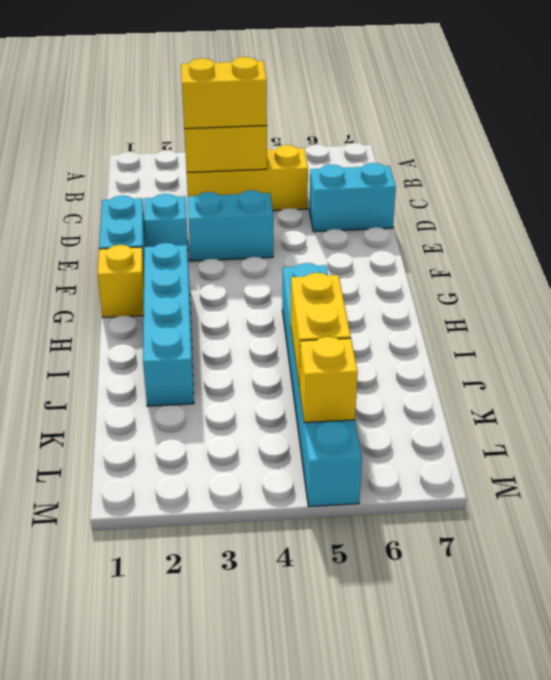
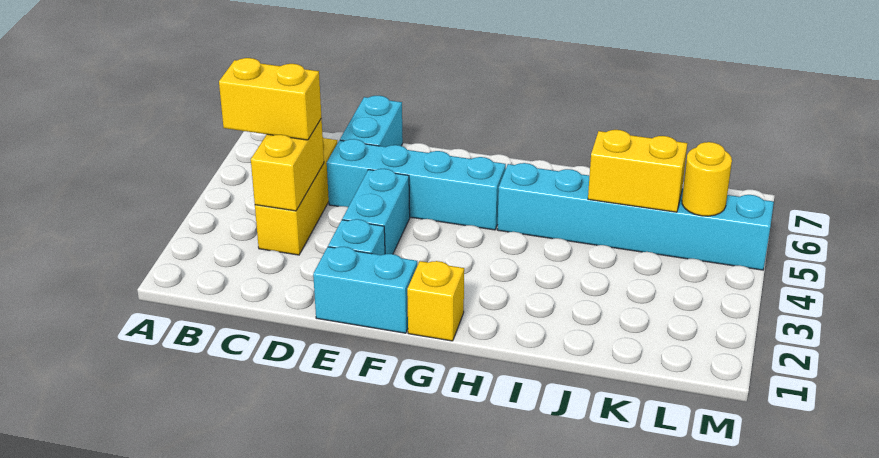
yellow brick C3:C4 level 3 -> yellow brick B4:C4 level 3
cyan brick G2:J2 level 1 -> cyan brick D5:G5 level 1
yellow brick L5 level 2 -> yellow round brick L5 level 2

